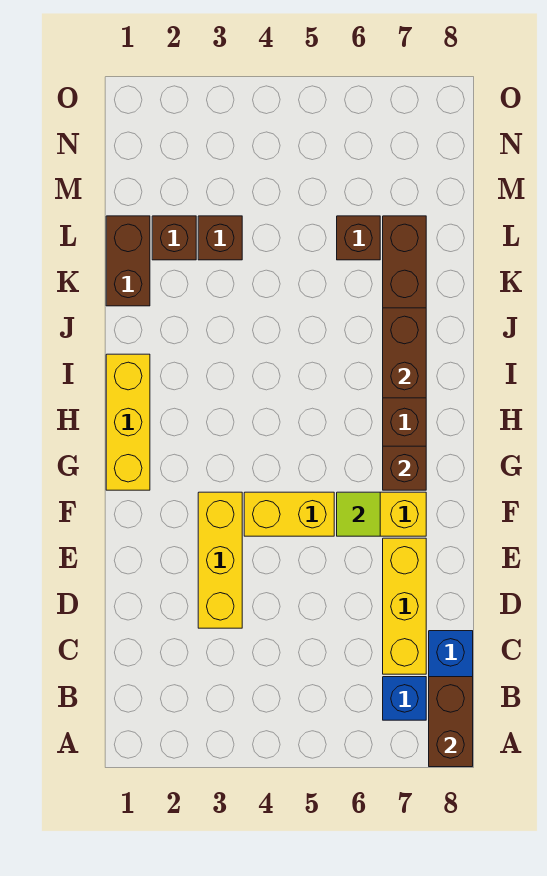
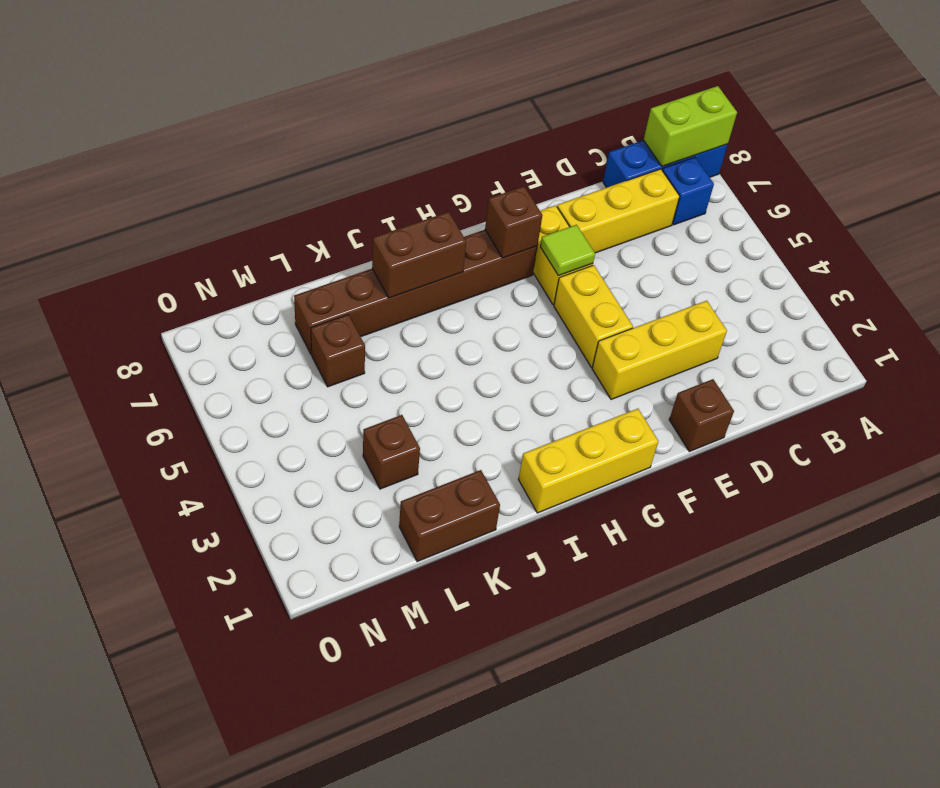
brown brick A8:B8 level 2 -> lime brick A8:B8 level 2
brown brick L2 level 1 -> brown brick E1 level 1

